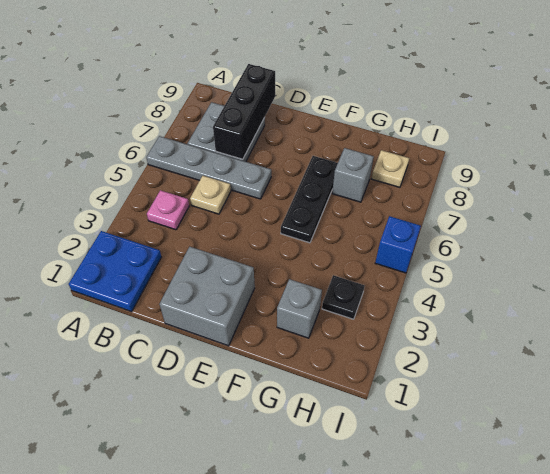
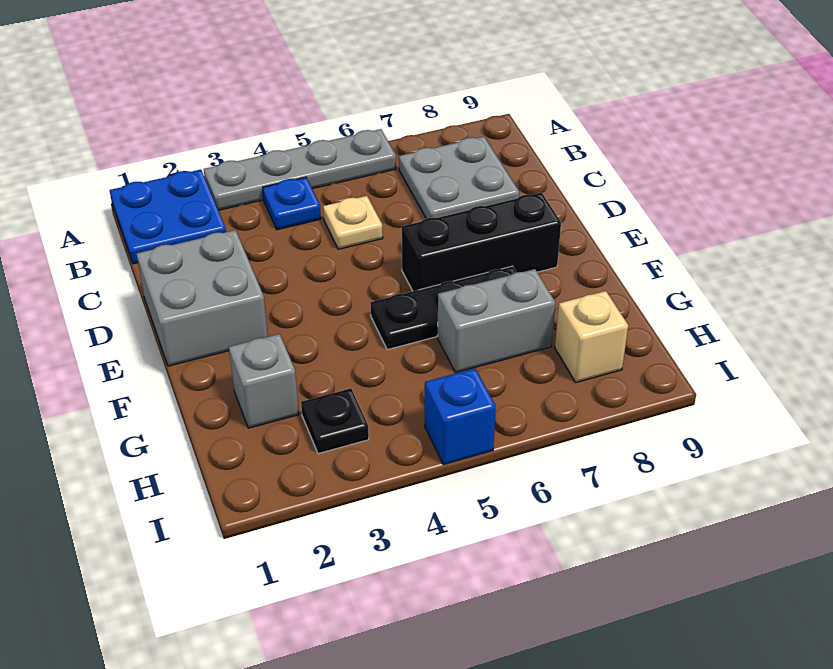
grey plate A6:D6 level 1 -> grey plate A3:A6 level 1
pink plate B4 level 1 -> blue plate B4 level 1
black brick C7:C9 level 2 -> black brick E6:E8 level 1
grey brick G7 level 1 -> grey brick G6:G7 level 1
tan plate H8 level 1 -> tan brick H8 level 1

